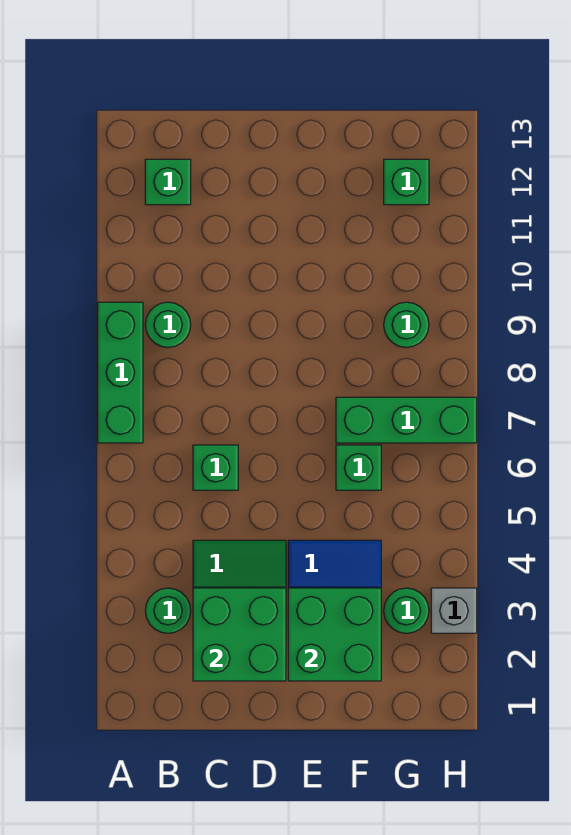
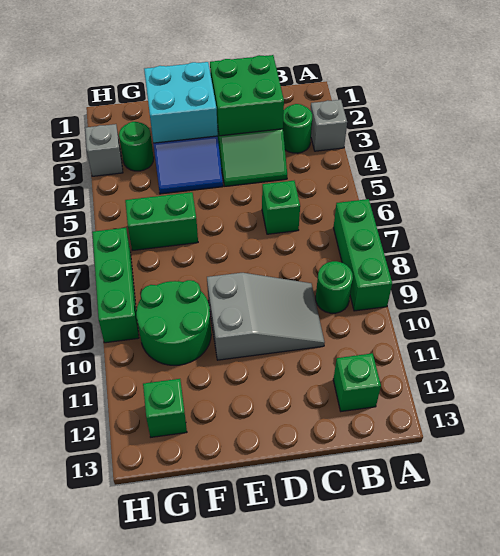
none -> grey brick A3 level 1
none -> grey slope C9:E10 level 1 top E
green brick E2:F3 level 2 -> cyan brick E2:F3 level 2
green brick F6 level 1 -> green brick F6:G6 level 1
green brick F7:H7 level 1 -> green brick H7:H9 level 1
green round brick G9 level 1 -> green round brick F9:G10 level 1

